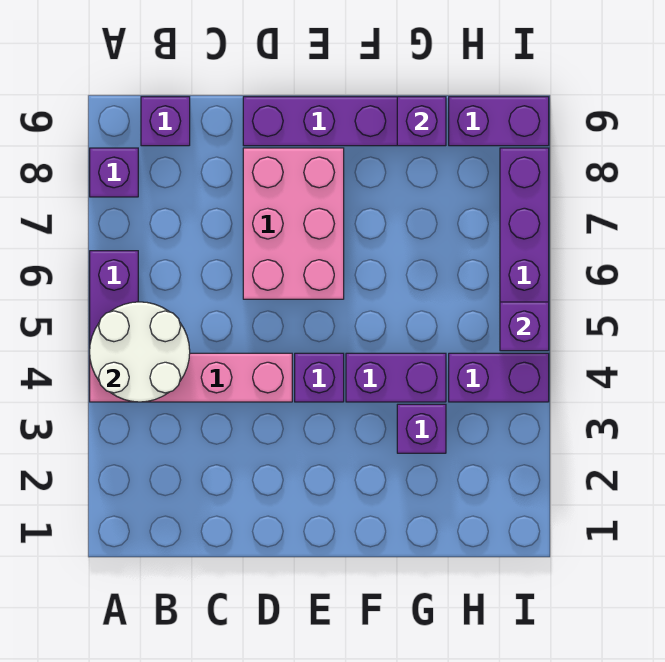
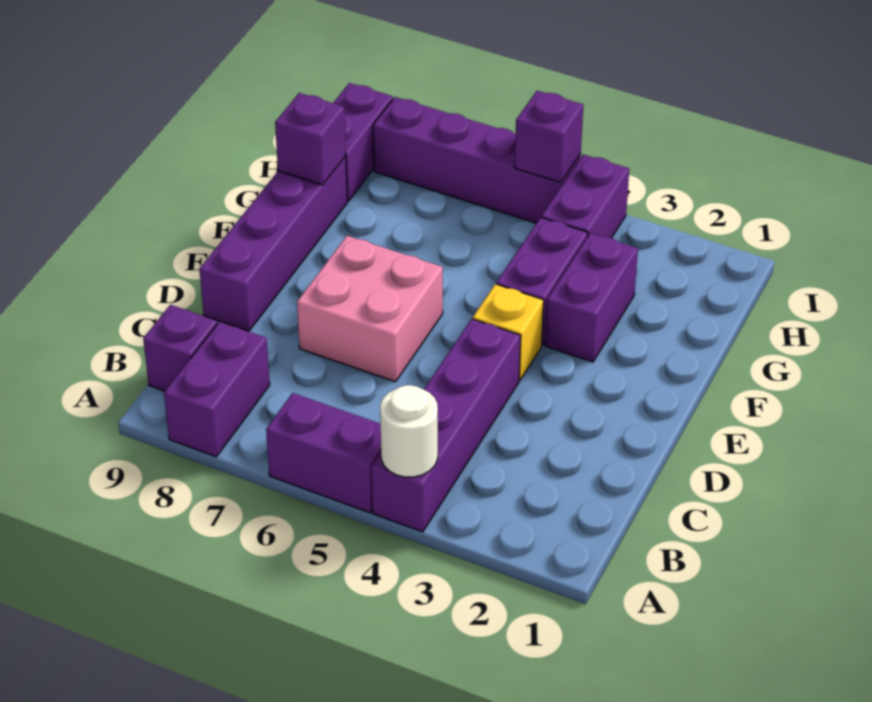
pink brick A4:D4 level 1 -> purple brick A4:D4 level 1
white round brick A4:B5 level 2 -> white round brick A4 level 2
purple brick A8 level 1 -> purple brick A8:B8 level 1
pink brick D6:E8 level 1 -> pink brick D6:E7 level 1
purple brick E4 level 1 -> yellow brick E4 level 1
purple brick G3 level 1 -> purple brick F3:G3 level 1

